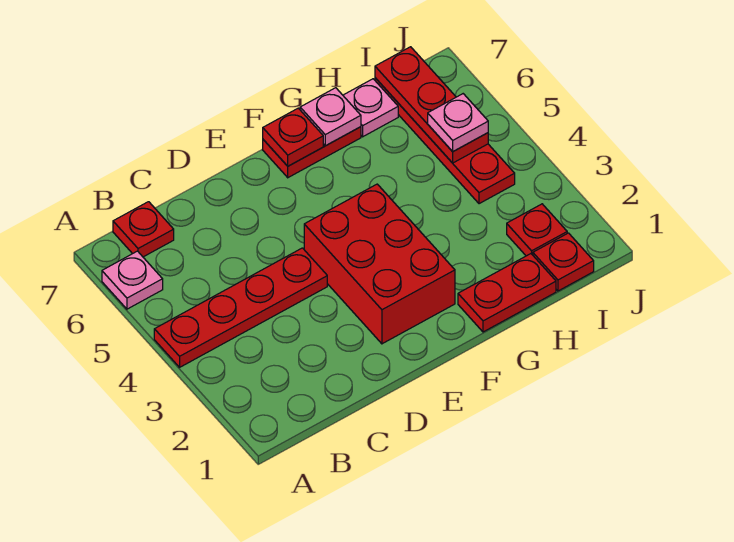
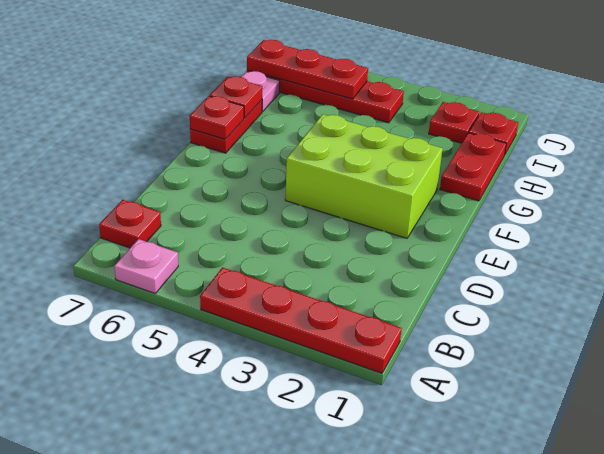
red plate A4:D4 level 1 -> red plate A1:A4 level 1
red brick E2:F4 level 1 -> lime brick E2:F4 level 1
pink plate G7 level 2 -> red plate G7 level 2
pink plate I5 level 3 -> none

